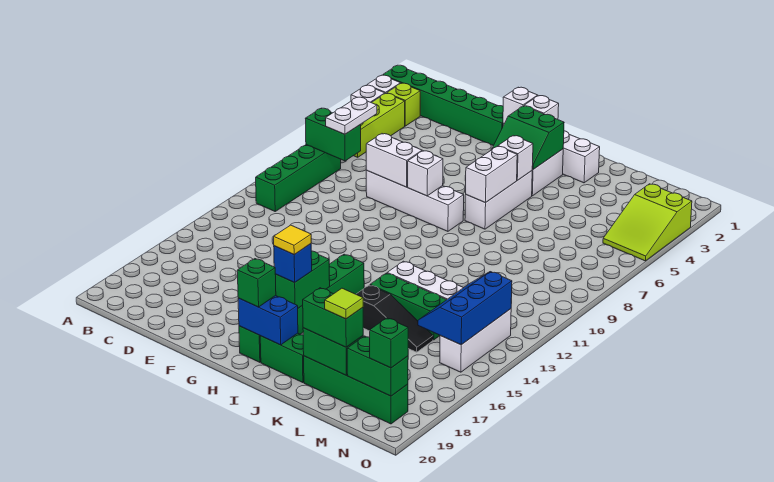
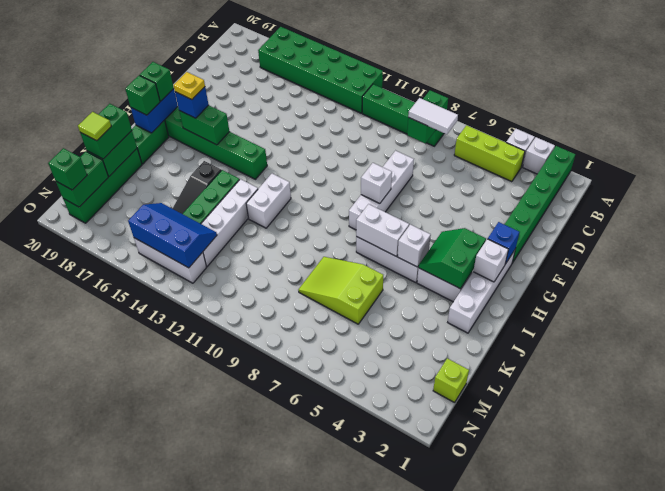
none -> green brick A12:B17 level 1
lime brick B3 level 1 -> lime brick M1 level 1
white plate C7:C8 level 3 -> white tile C7:C8 level 3
white brick E8:F8 level 2 -> white brick I12:J12 level 1
white brick G2 level 2 -> blue brick G2 level 2
yellow tile H17 level 4 -> yellow plate H17 level 4
none -> green brick I19 level 3
lime slope N3:O5 level 1 top 3 -> lime slope K6:L8 level 1 top 6

